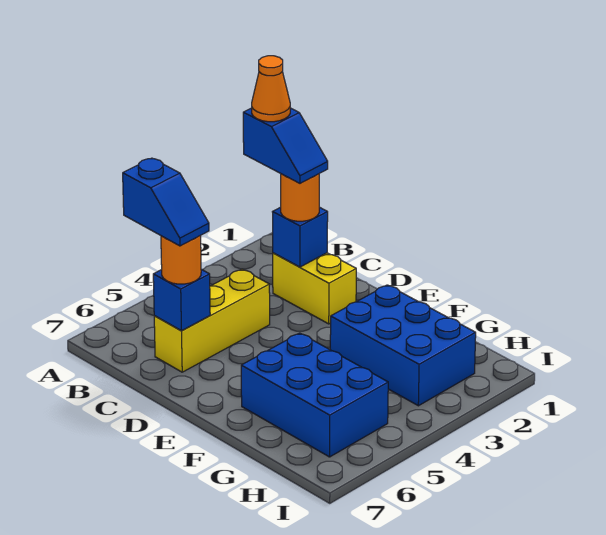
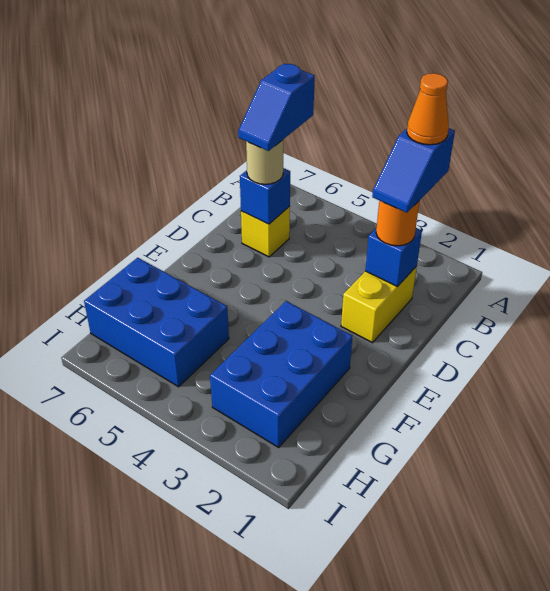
yellow brick C4:C6 level 1 -> yellow brick C6 level 1
orange round brick C6 level 3 -> tan round brick C6 level 3
blue brick F5:H6 level 1 -> blue brick G5:H7 level 1

